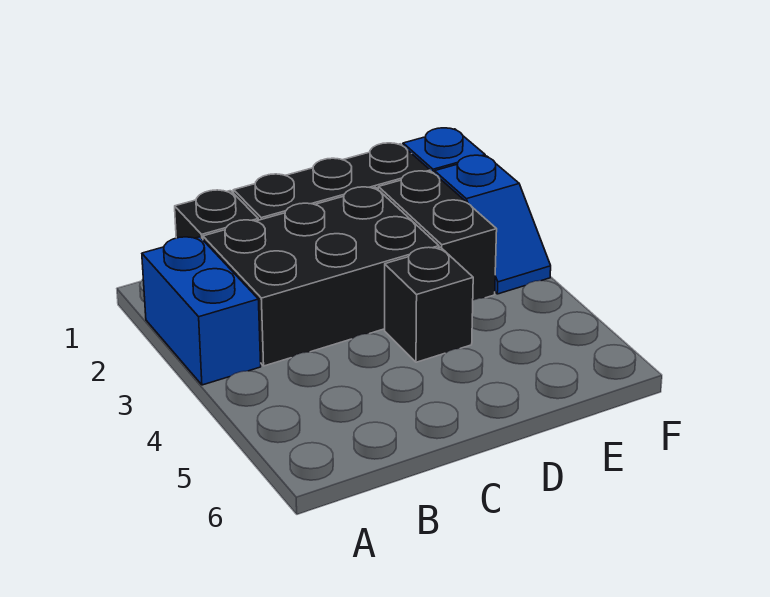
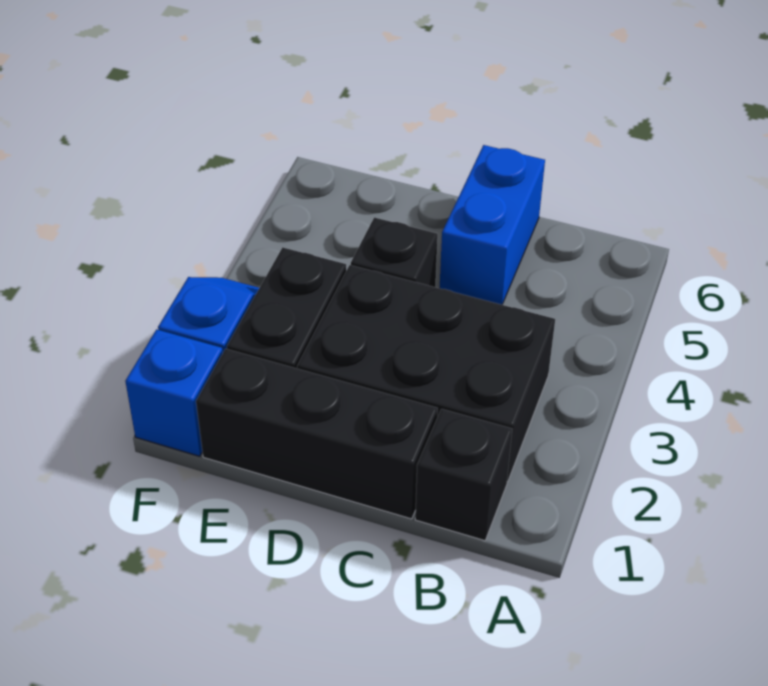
blue brick A2:A3 level 1 -> blue brick C5:C6 level 1

